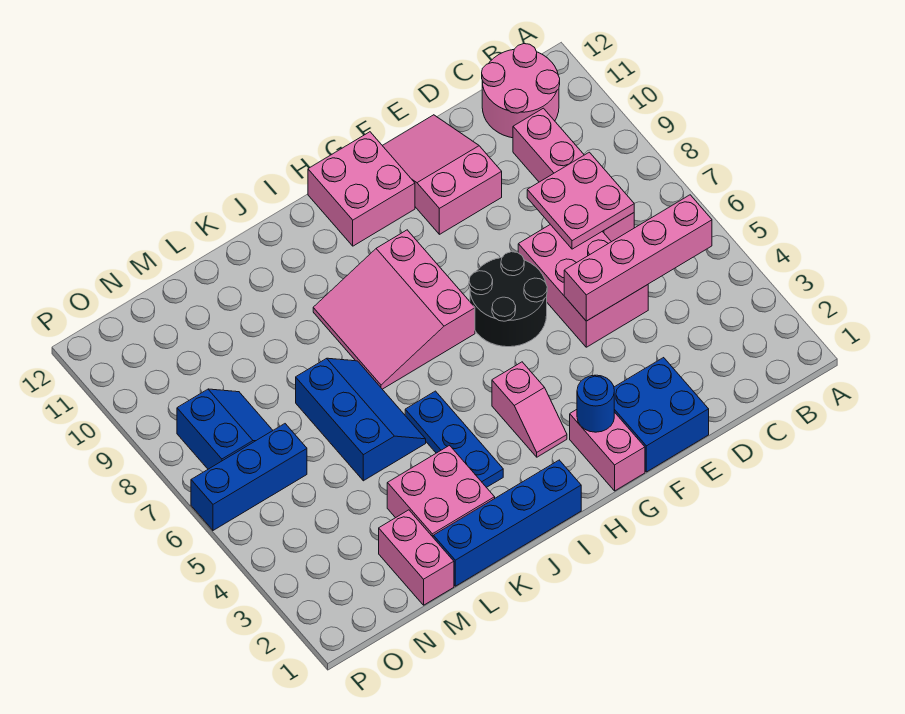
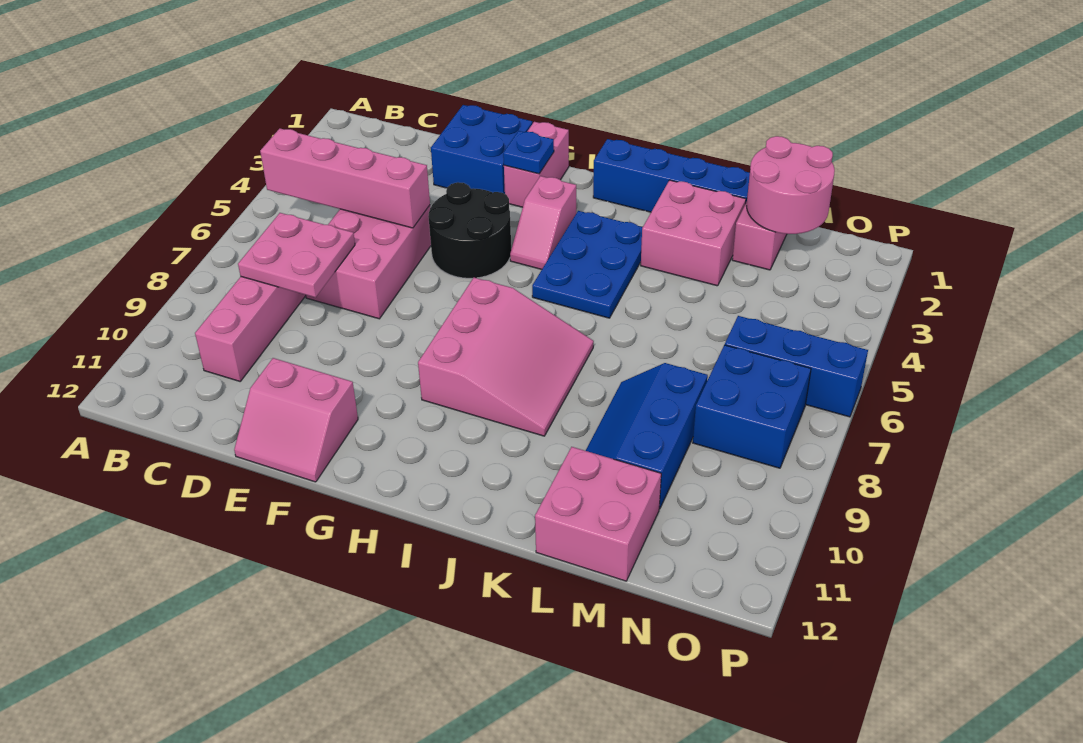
pink round brick B11:C12 level 1 -> pink round brick M1:N2 level 2
pink slope E10:F12 level 1 top 10 -> pink slope E11:F12 level 1 top 11
black round brick F6:G7 level 1 -> black round brick F4:G5 level 1
blue round brick G2 level 2 -> blue plate G2 level 2
pink brick G11:H12 level 1 -> pink brick L11:M12 level 1
pink slope H3:H4 level 1 top 4 -> pink slope H3:H4 level 1 top 3
blue plate J3:J5 level 1 -> blue plate I3:J5 level 1
blue slope K5:L7 level 1 top L -> blue slope L8:M10 level 1 top M
blue slope N7:O8 level 1 top O -> blue brick N7:O8 level 1

